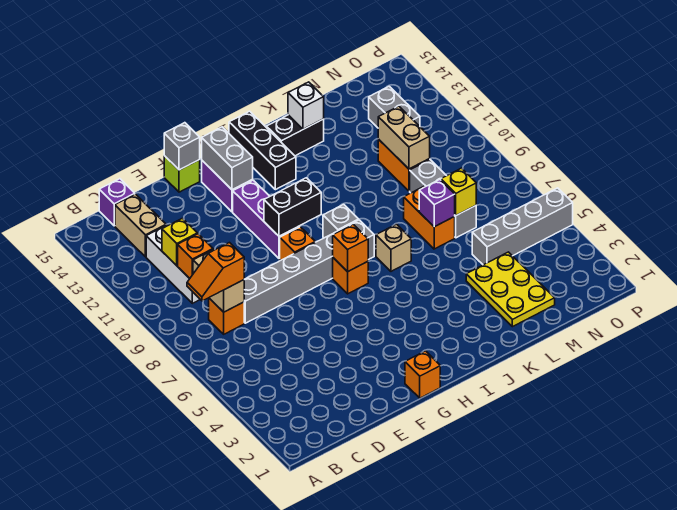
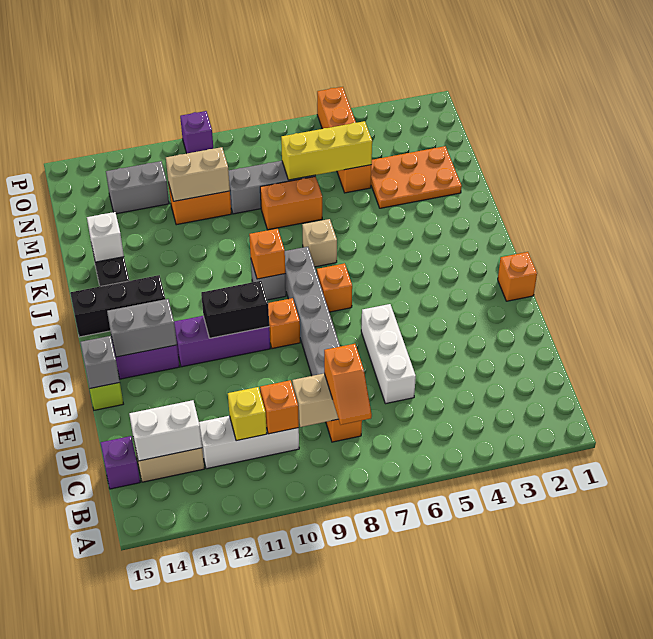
none -> white brick C13:C14 level 2
none -> white brick D6:F6 level 1
black brick G10:H10 level 2 -> black brick G10:G11 level 2
orange brick H7 level 2 -> orange brick I9 level 2
yellow plate L2:M4 level 1 -> orange plate L2:M4 level 1
purple brick L7 level 2 -> purple brick P10 level 1
grey brick M5:P5 level 1 -> orange brick M5:P5 level 1
yellow brick M7 level 2 -> yellow brick M5:M7 level 2

